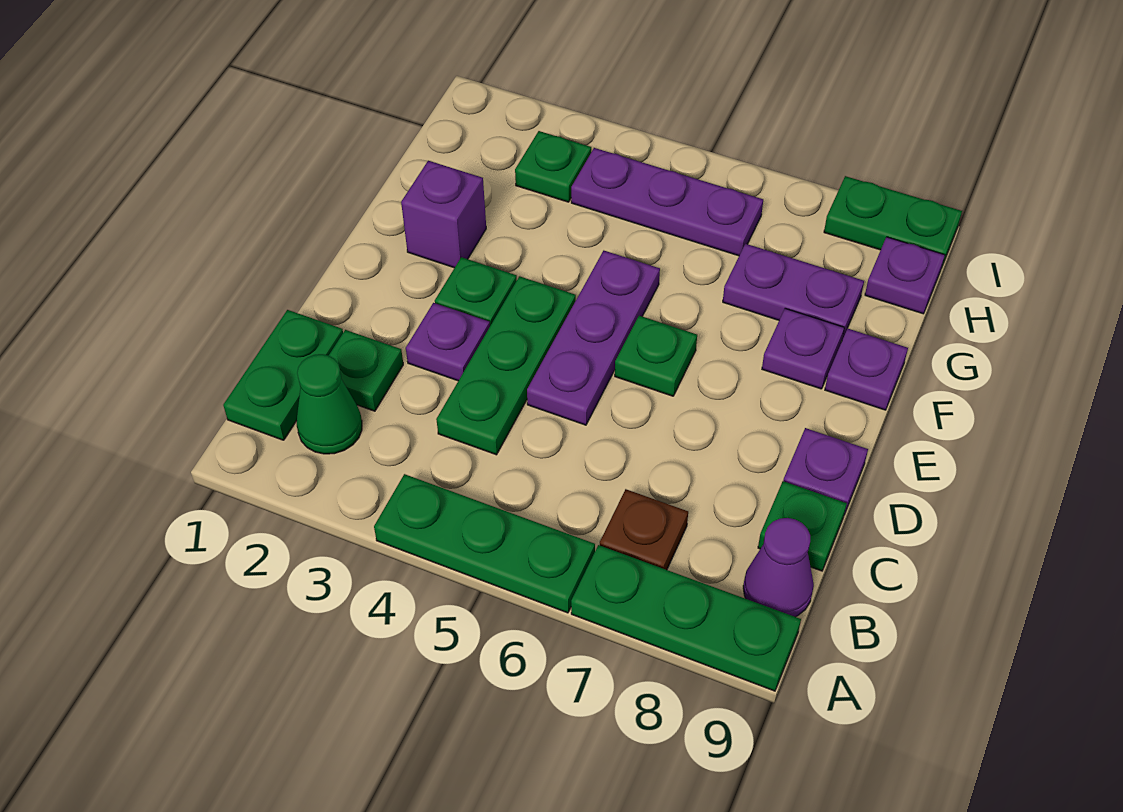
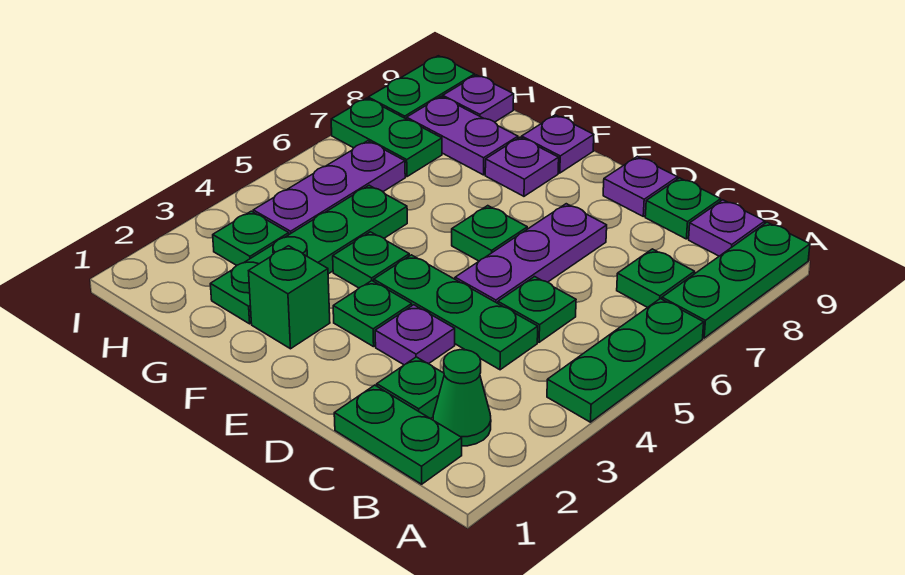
brown plate B7 level 1 -> green plate B7 level 1
purple cone B9 level 1 -> purple plate B9 level 1
none -> green plate C5 level 1
purple plate D5:F5 level 1 -> purple plate D5:D7 level 1
purple brick F2 level 1 -> green brick F2 level 1
none -> green plate F4 level 1
none -> green plate G2:G5 level 1
purple plate G7:G8 level 1 -> purple plate G8:H8 level 1
none -> green plate H7:I7 level 1

